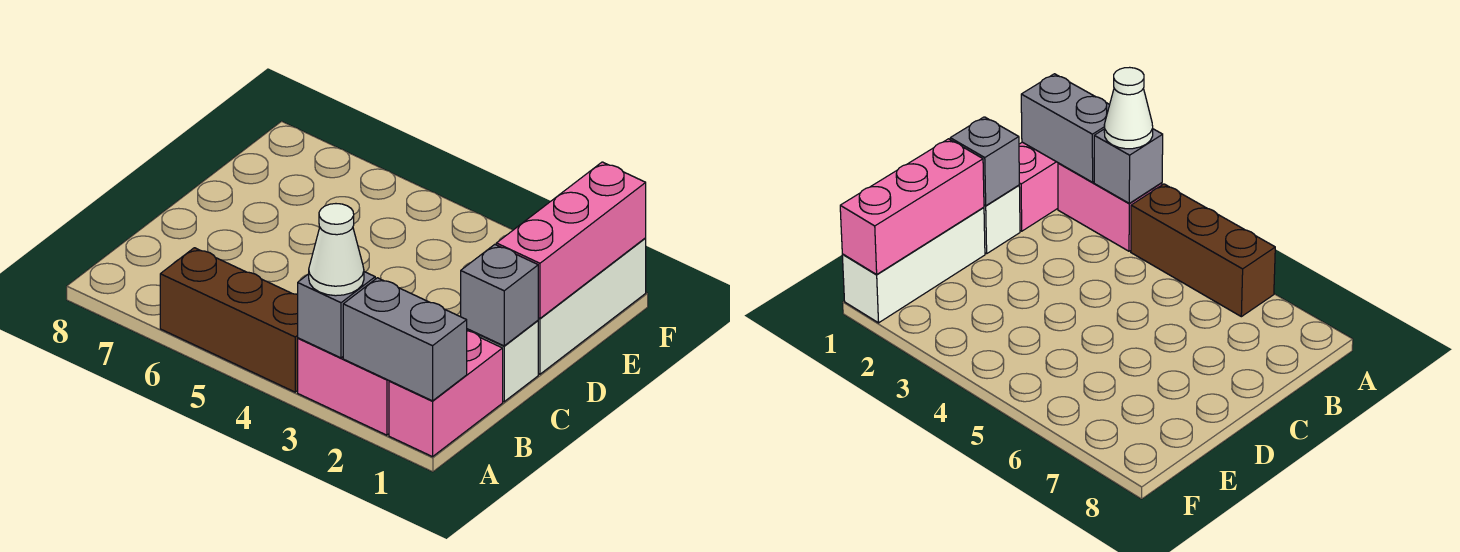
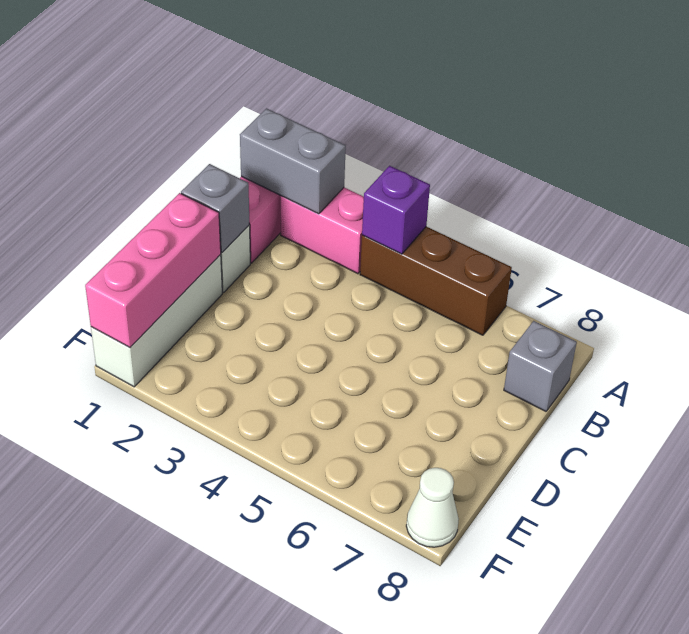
grey brick A3 level 2 -> grey brick B8 level 1
white cone A3 level 3 -> white cone F8 level 1
none -> purple brick A4 level 2

